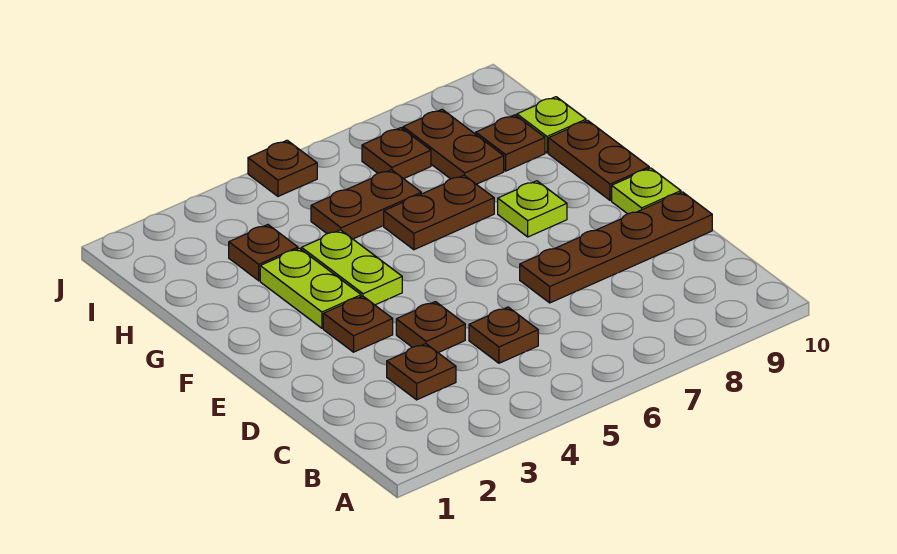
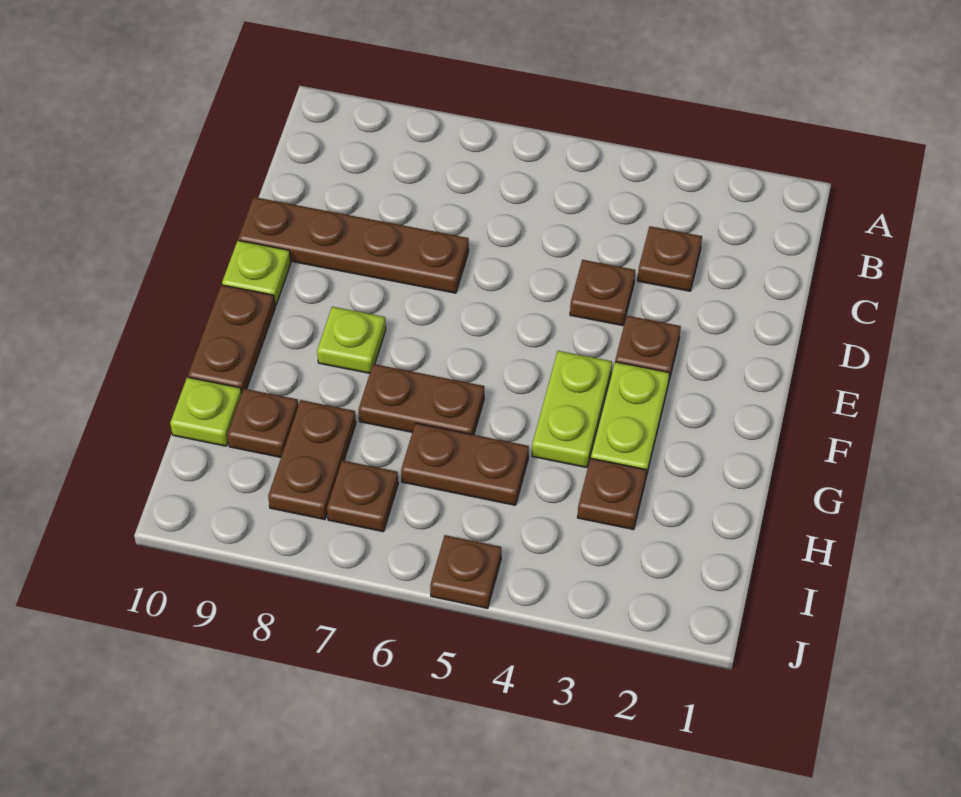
brown plate C5 level 1 -> none

